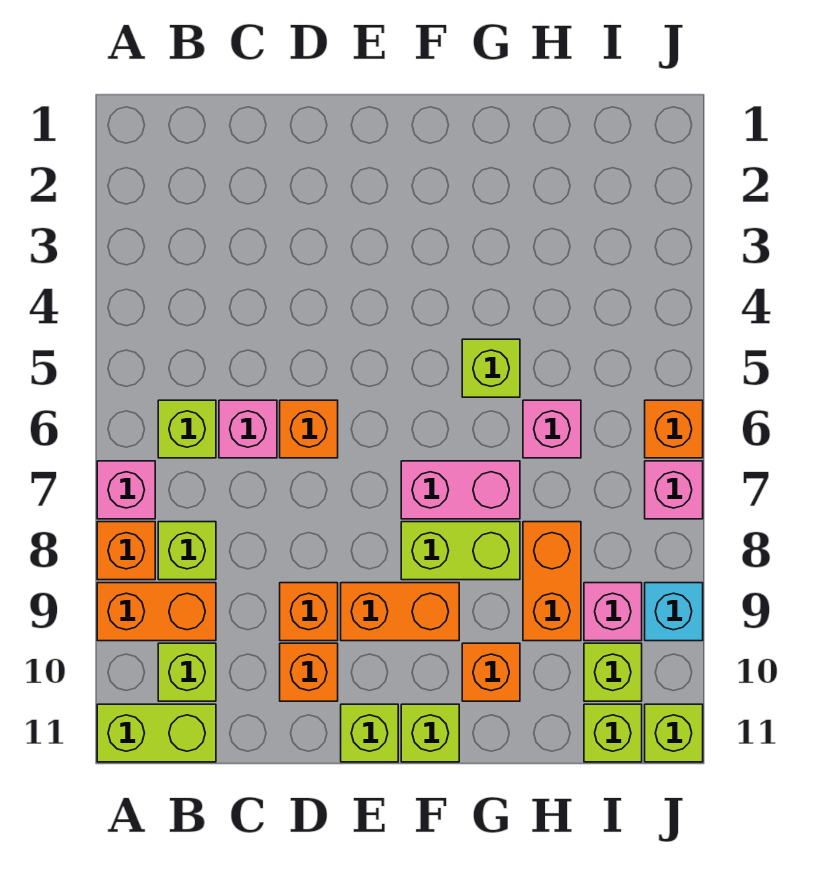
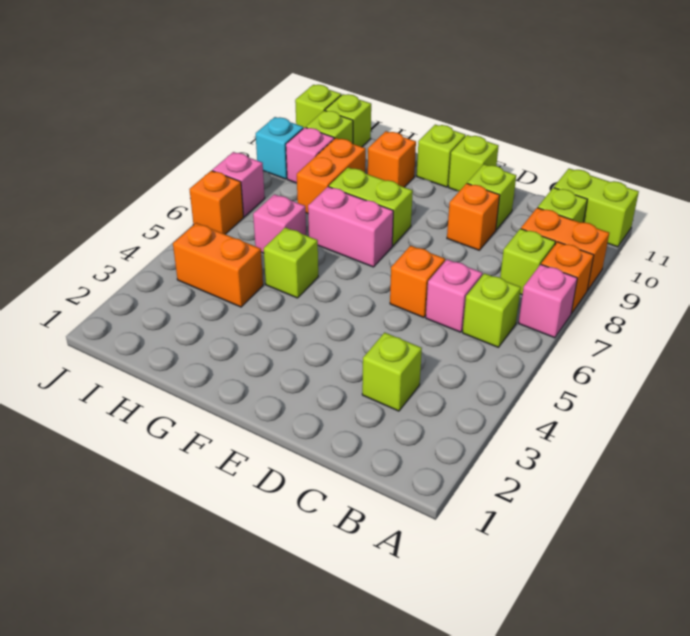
none -> lime brick C3 level 1
orange brick D10 level 1 -> lime brick D10 level 1
orange brick E9:F9 level 1 -> orange brick H4:I4 level 1

